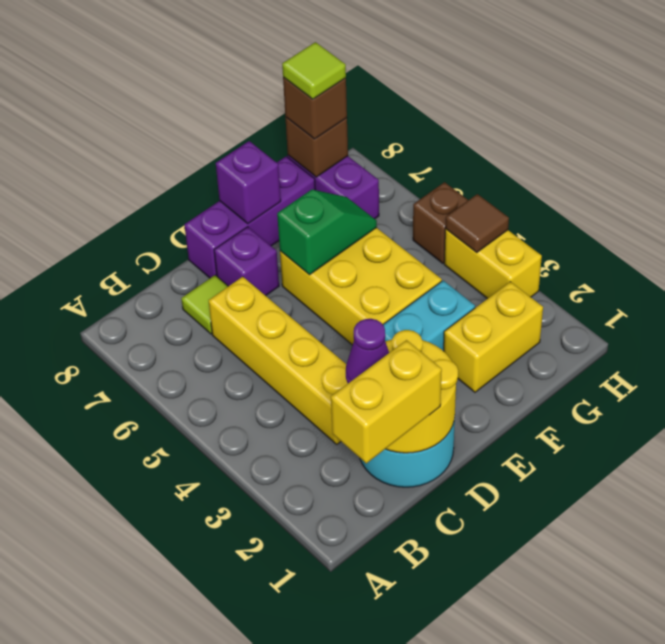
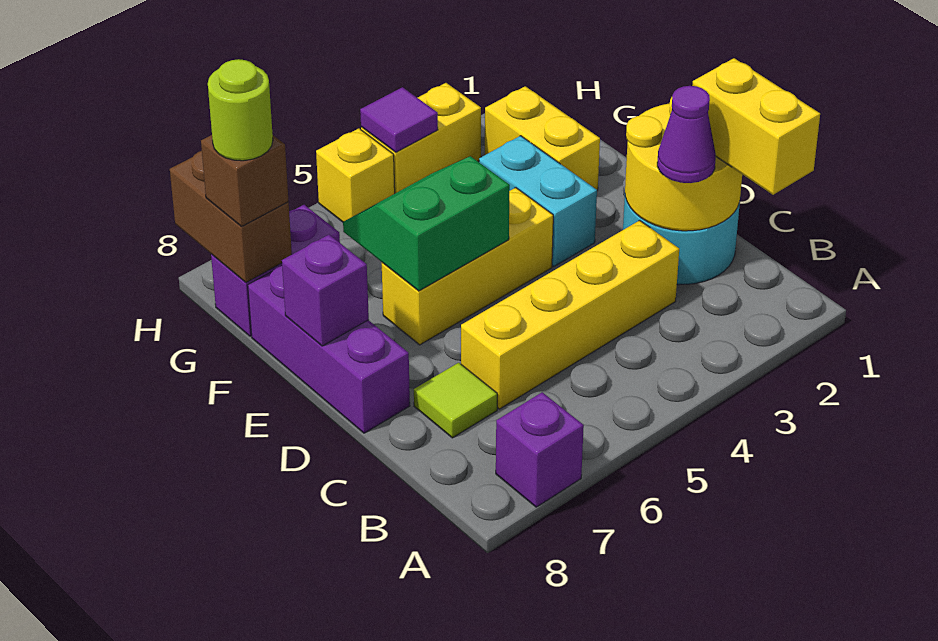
purple brick D7 level 1 -> purple brick A7 level 1
yellow brick E4:F6 level 1 -> yellow brick E4:E6 level 1
green slope E6:F6 level 2 top E -> green slope E5:F6 level 2 top E
brown brick G8 level 2 -> brown brick G8:H8 level 2
lime tile G8 level 4 -> lime round brick G8 level 4
brown tile H4 level 2 -> purple tile H4 level 2
brown brick H5 level 1 -> yellow brick H5 level 1

